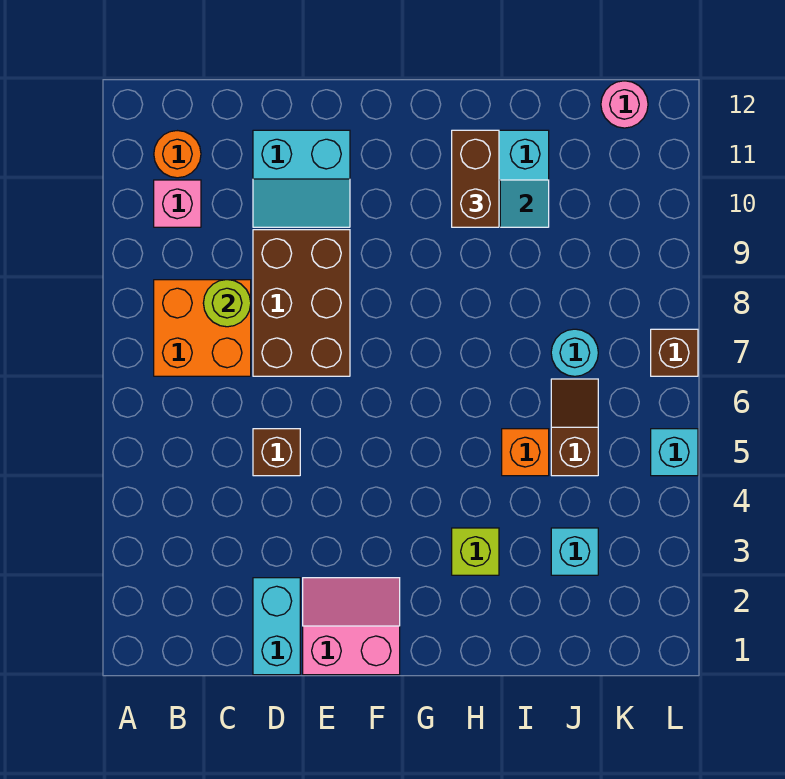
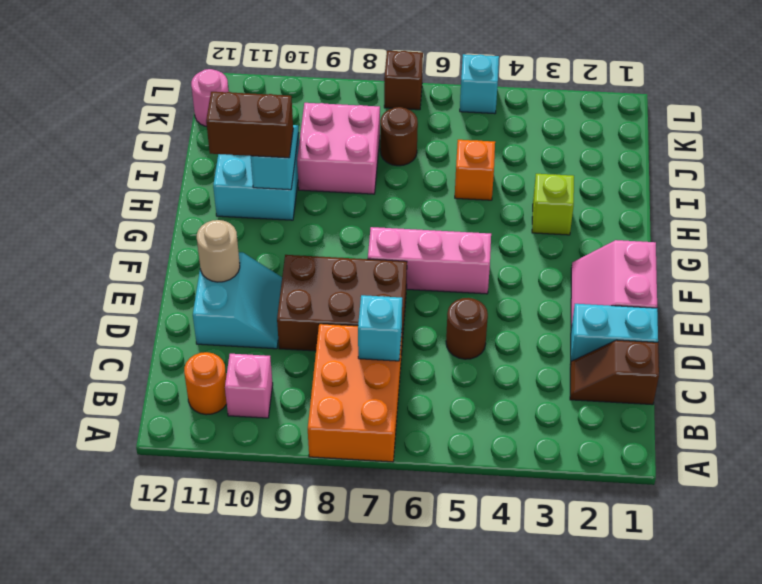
orange brick B7:C8 level 1 -> orange brick A7:C8 level 1
lime round brick C8 level 2 -> none
brown brick D5 level 1 -> brown round brick D5 level 1
none -> tan round brick E11 level 2
none -> pink brick F5:F7 level 1
none -> pink brick I8:J9 level 1
cyan brick J3 level 1 -> cyan brick C7 level 2
brown slope J5:J6 level 1 top 5 -> brown slope C1:C2 level 1 top 1
cyan round brick J7 level 1 -> brown round brick J7 level 1

